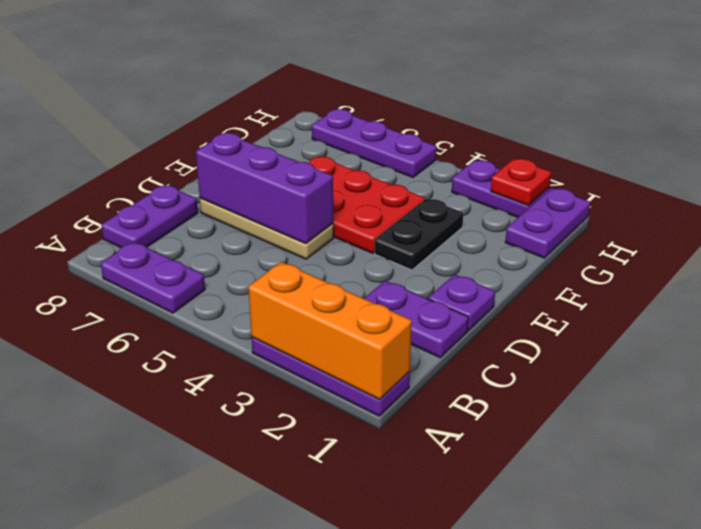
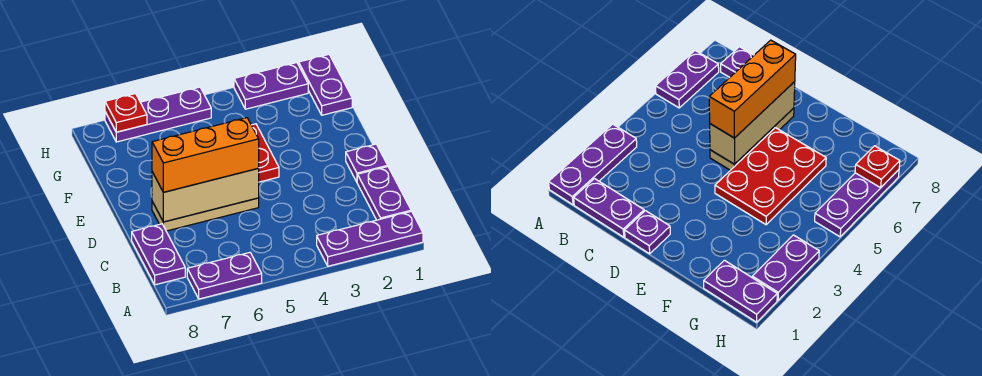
orange brick A1:A3 level 2 -> orange brick D5:D7 level 3
purple plate C1:C2 level 1 -> purple plate B1:C1 level 1
purple brick D5:D7 level 2 -> tan brick D5:D7 level 2
black plate E3:F3 level 1 -> none
red plate H2 level 2 -> red plate H7 level 2

